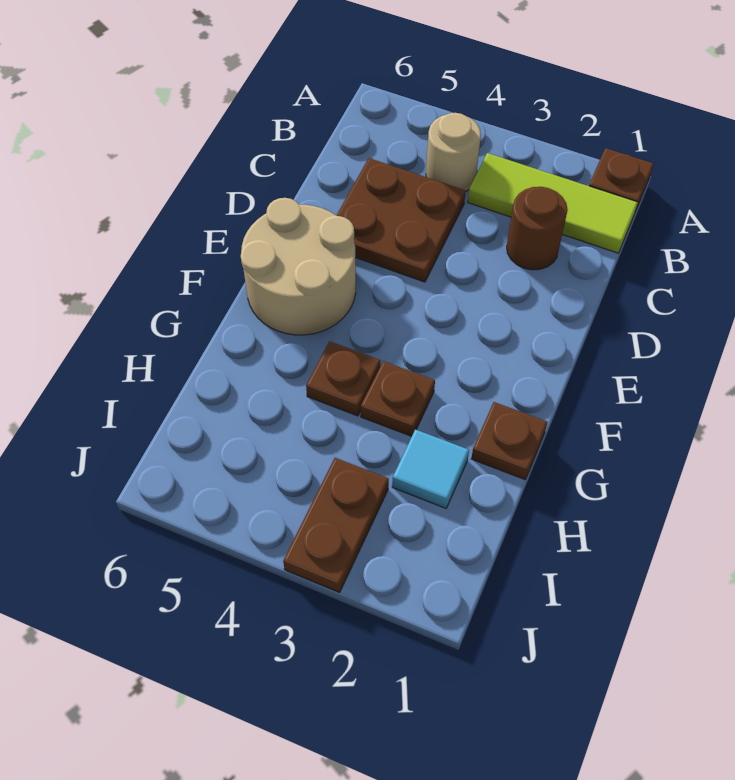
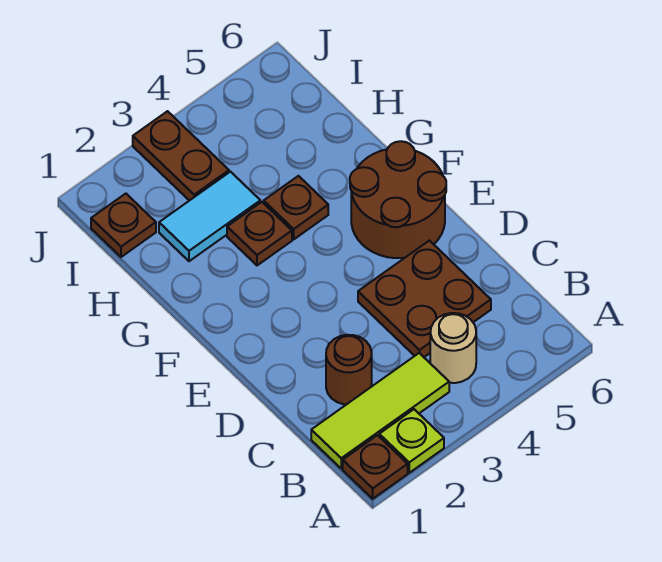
none -> lime plate A2 level 1
tan round brick E5:F6 level 1 -> brown round brick E5:F6 level 1
brown plate G1 level 1 -> brown plate I1 level 1
cyan tile H2 level 1 -> cyan tile H2:H3 level 1

